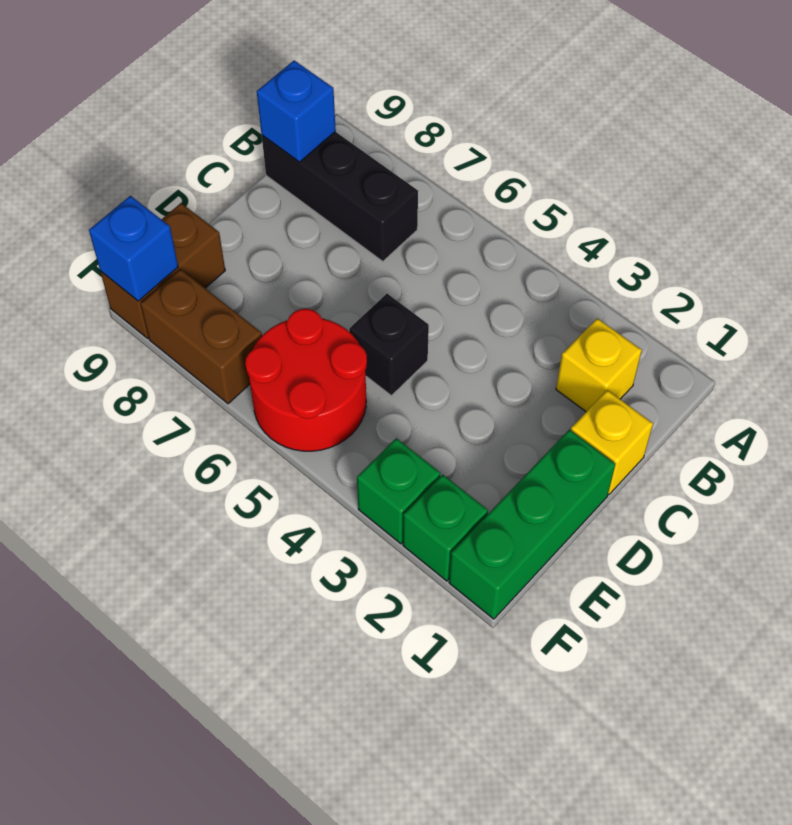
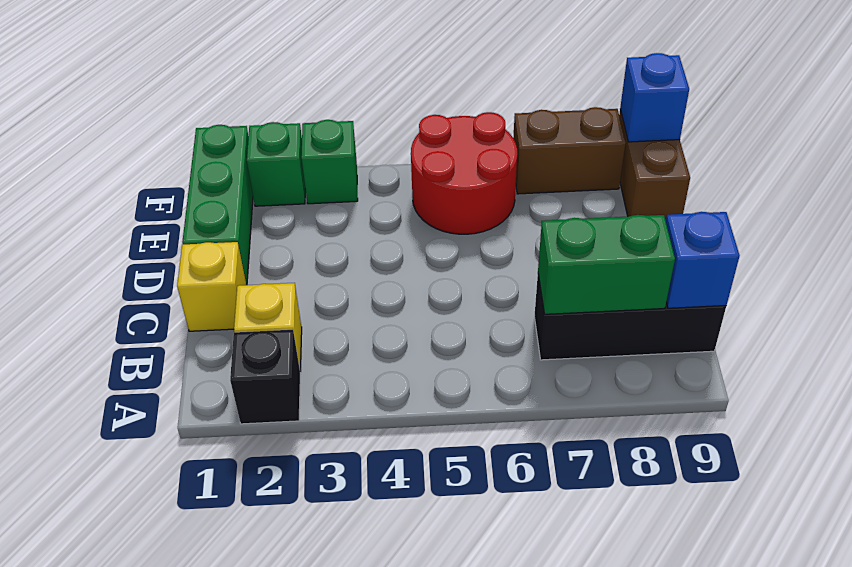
none -> green brick B7:B8 level 2
black brick D5 level 1 -> black brick A2 level 1

